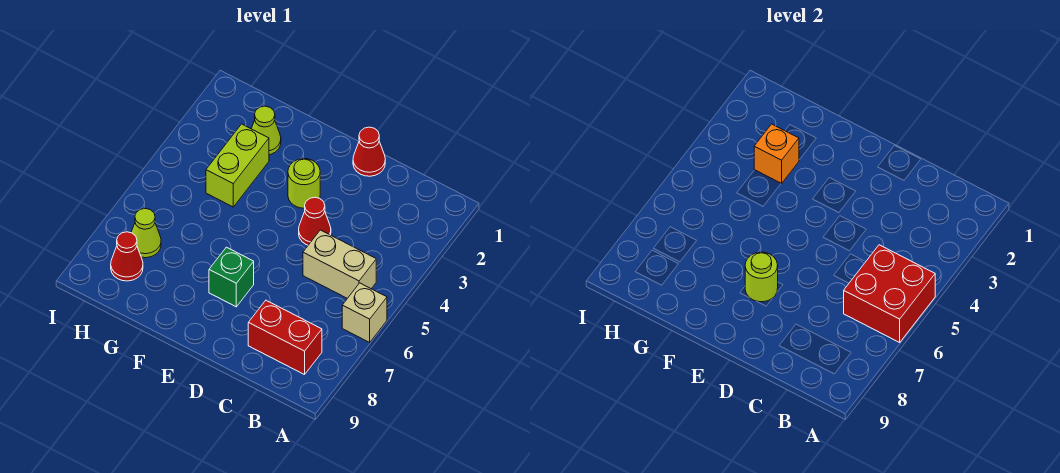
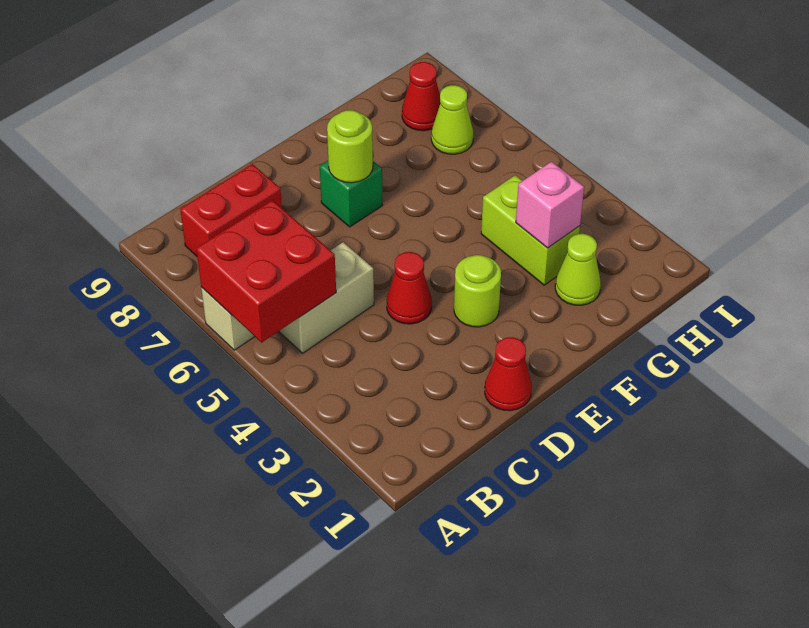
orange brick G3 level 2 -> pink brick G3 level 2

